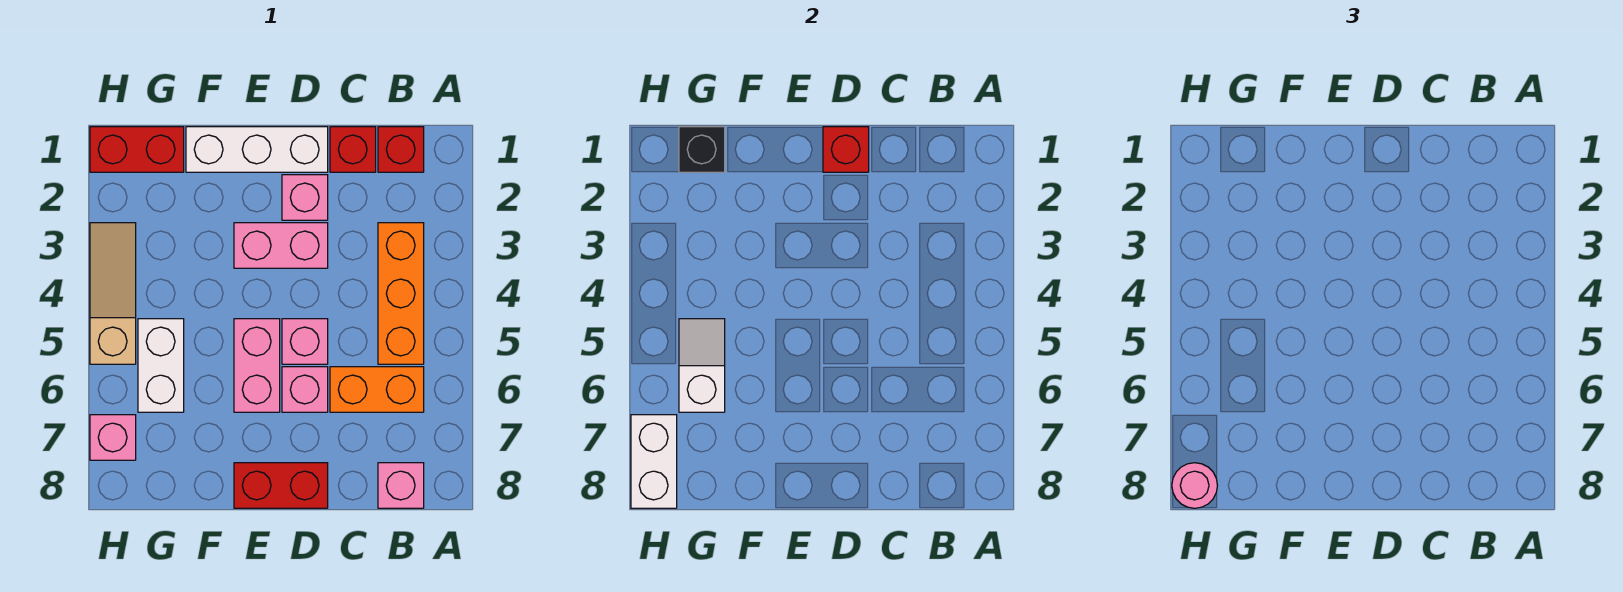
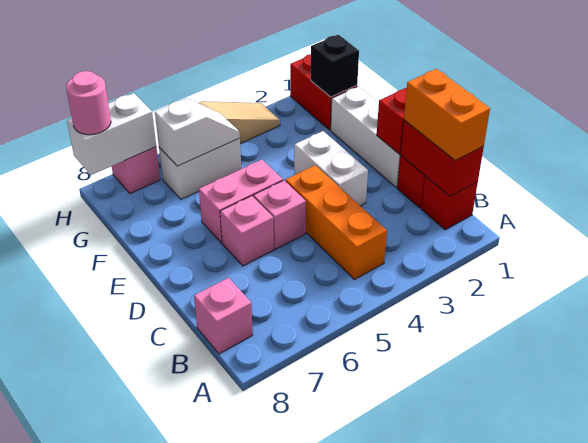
orange brick B3:B5 level 1 -> orange brick B4:D4 level 1
orange brick B6:C6 level 1 -> orange brick B1:C1 level 3
pink brick D2 level 1 -> none
pink brick D3:E3 level 1 -> white brick D3:E3 level 1
red brick D8:E8 level 1 -> red brick B1:C1 level 2

